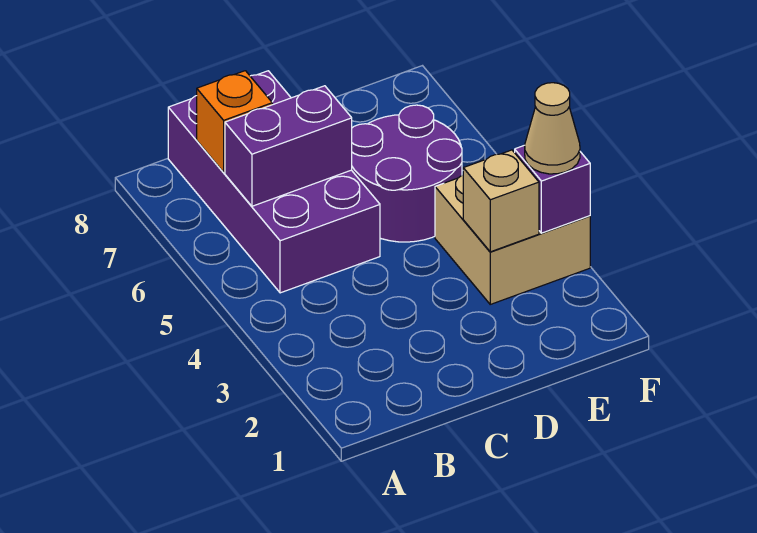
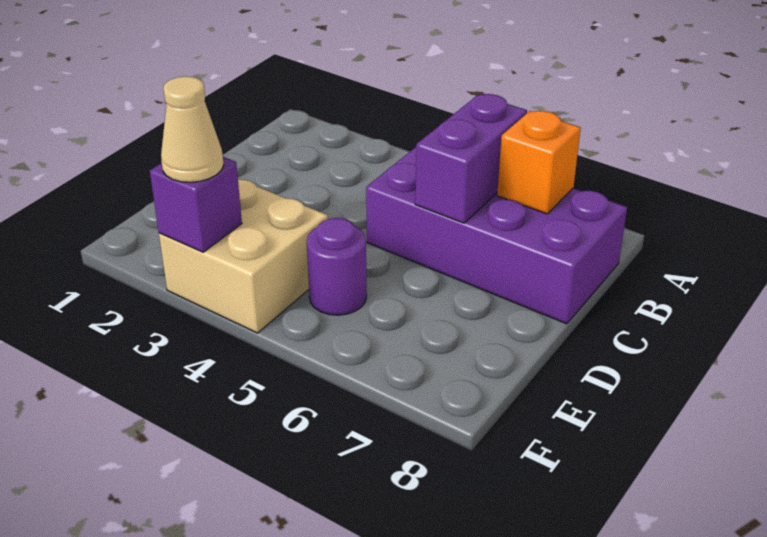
purple round brick D5:E6 level 1 -> purple round brick E5 level 1
tan brick E3 level 2 -> none

